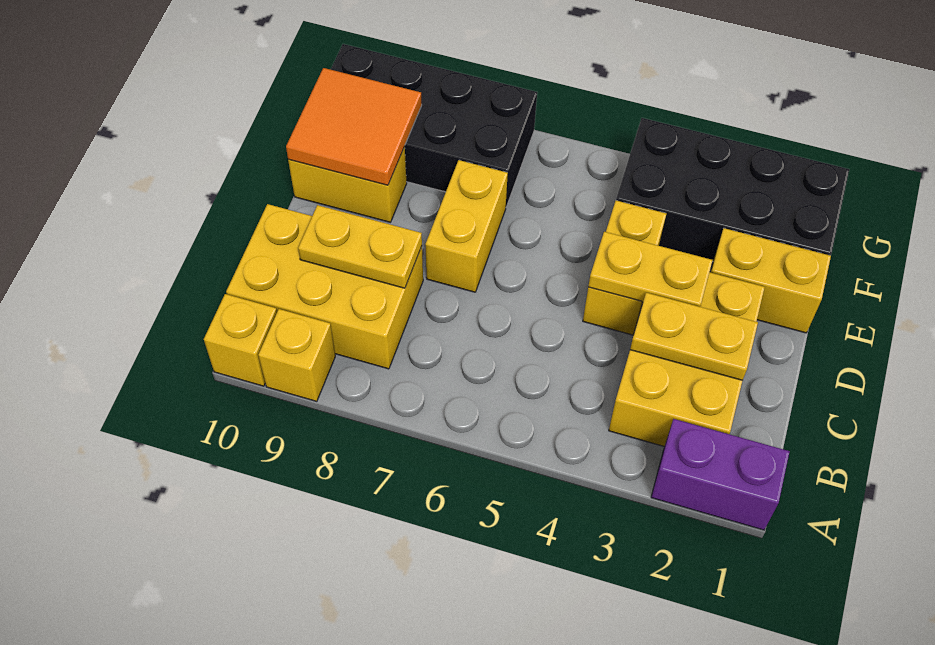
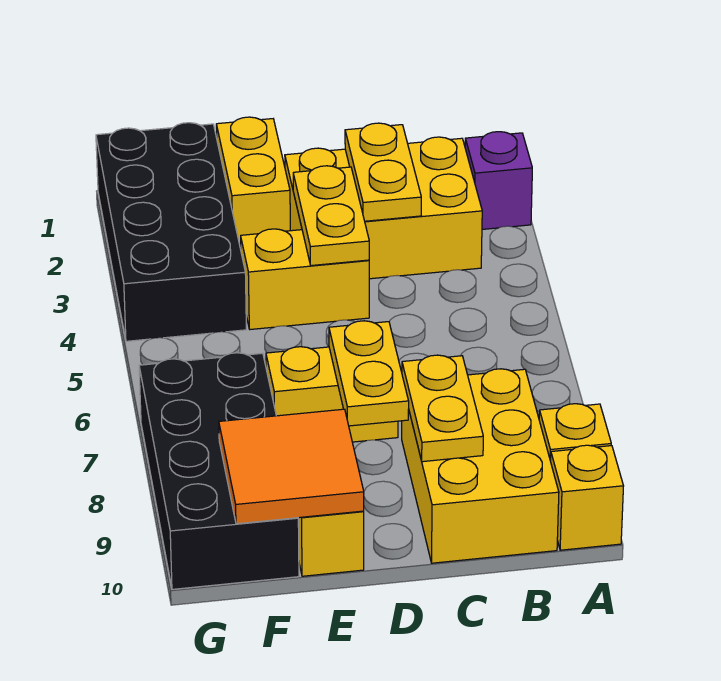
purple brick A1:A2 level 1 -> purple brick A2 level 1
none -> yellow plate D7:D8 level 2

